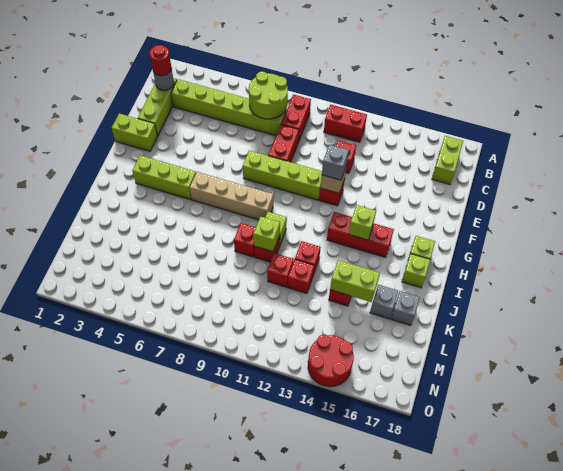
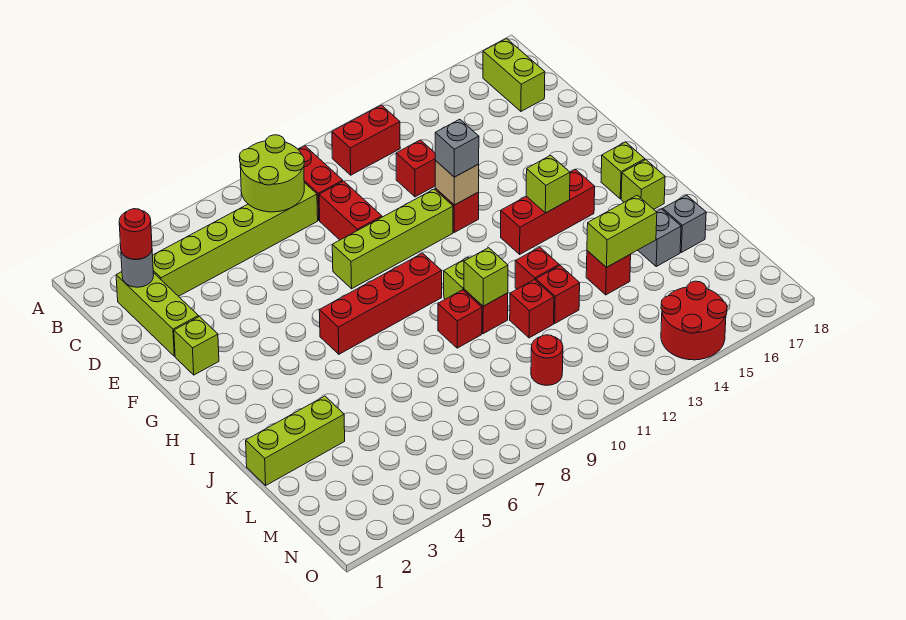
lime brick F1:F2 level 1 -> lime brick F2 level 1
lime brick H3:H5 level 1 -> lime brick K1:K3 level 1
tan brick H6:H9 level 1 -> red brick H6:H9 level 1
none -> red round brick M10 level 1

